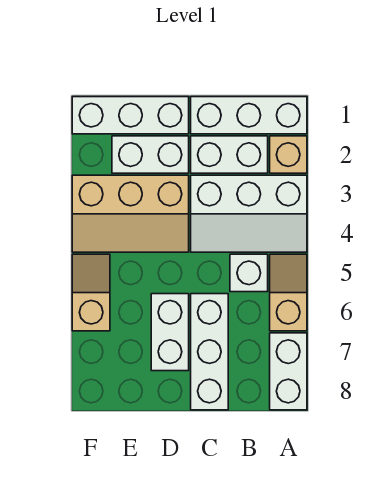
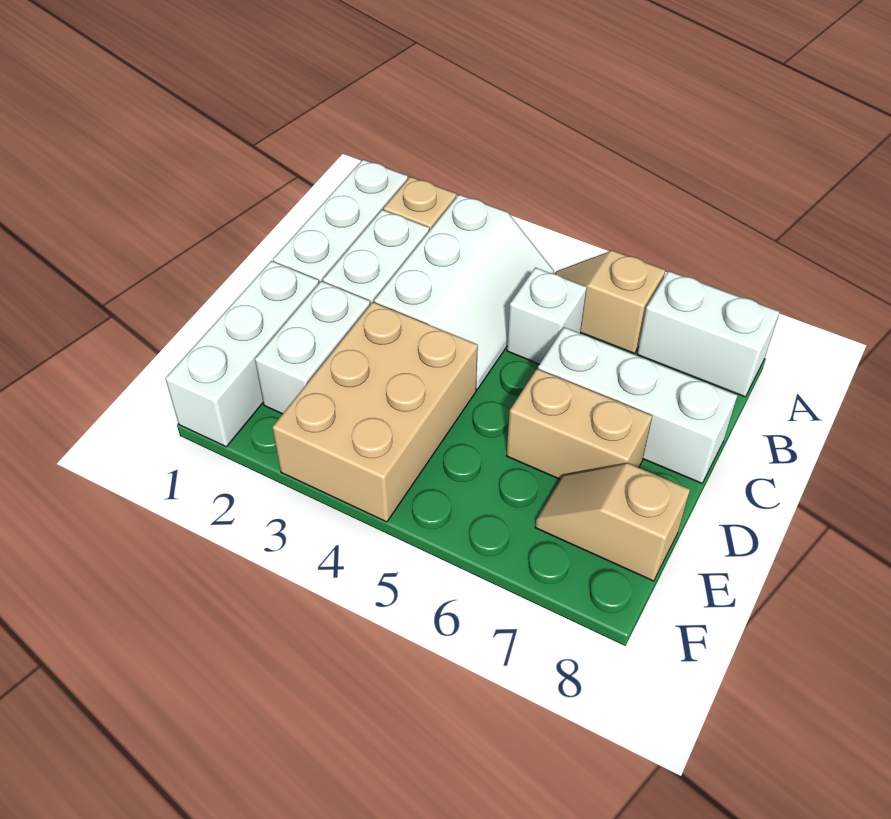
tan slope D3:F4 level 1 top 3 -> tan brick D3:F4 level 1
white brick D6:D7 level 1 -> tan brick D6:D7 level 1
tan slope F5:F6 level 1 top 6 -> tan slope E7:E8 level 1 top 8

